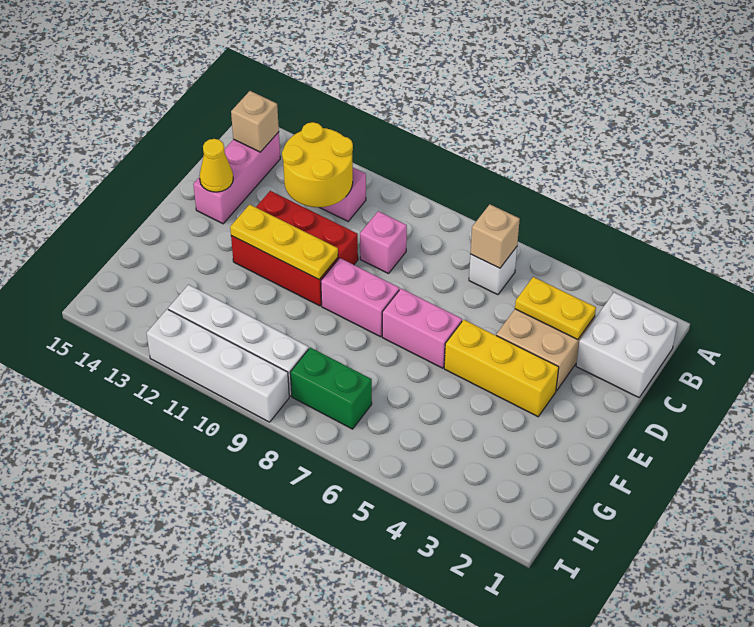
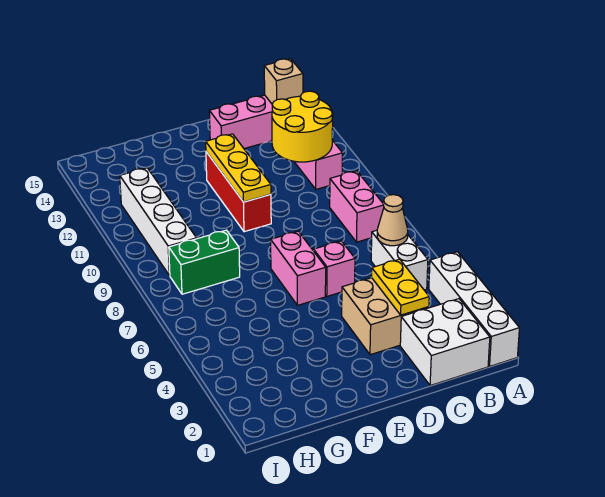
white brick B6 level 1 -> white brick B5:B6 level 1
tan brick B6 level 2 -> tan cone B6 level 2
pink brick C9 level 1 -> pink brick D6 level 1
red brick D10:E12 level 1 -> red brick E10:E12 level 1
yellow cone D14 level 2 -> none
yellow brick E3:E5 level 1 -> none
pink brick E8:E9 level 1 -> pink brick B8:B9 level 1
green brick H7:H8 level 1 -> green brick G8:H8 level 1
white brick I9:I12 level 1 -> white brick A1:A4 level 1

